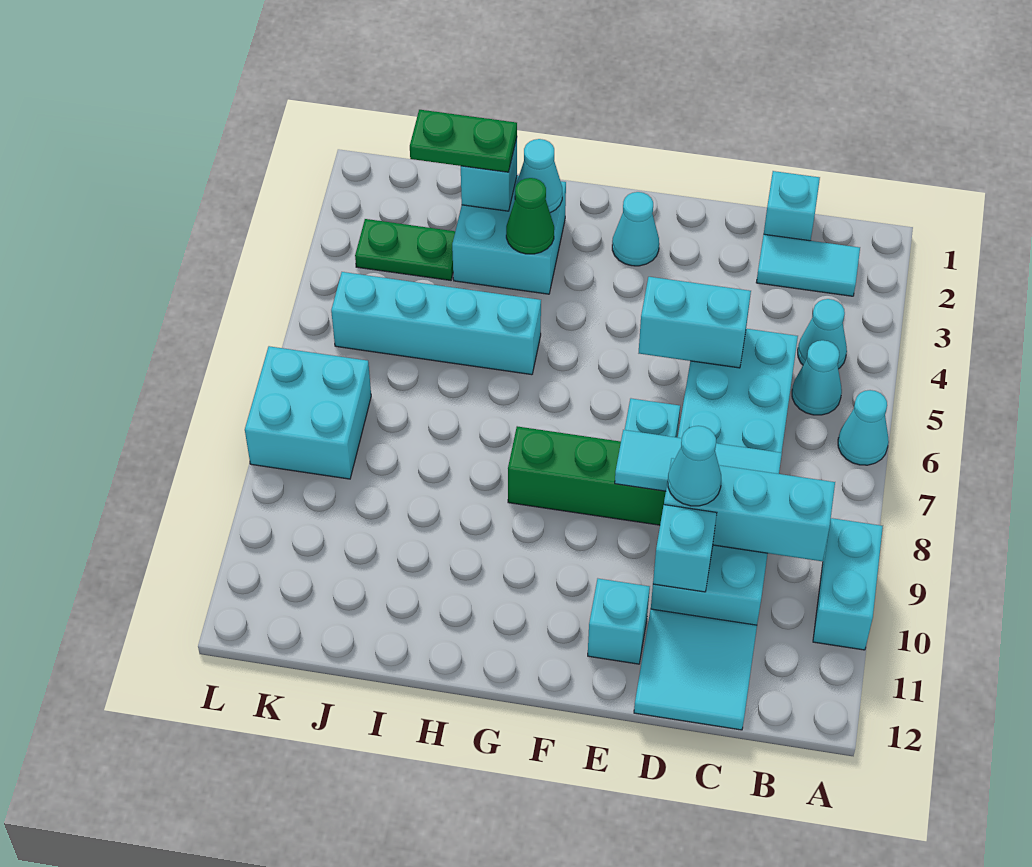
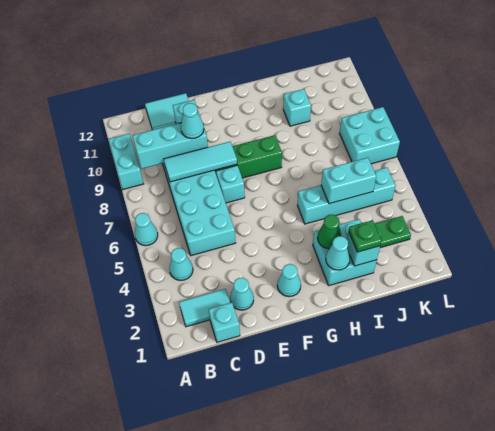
cyan cone B5 level 1 -> cyan cone D2 level 1
cyan brick D5:E5 level 2 -> cyan brick I5:J5 level 2
cyan brick E11 level 1 -> cyan brick I10 level 1
green plate I2:J2 level 3 -> green plate I2 level 3

